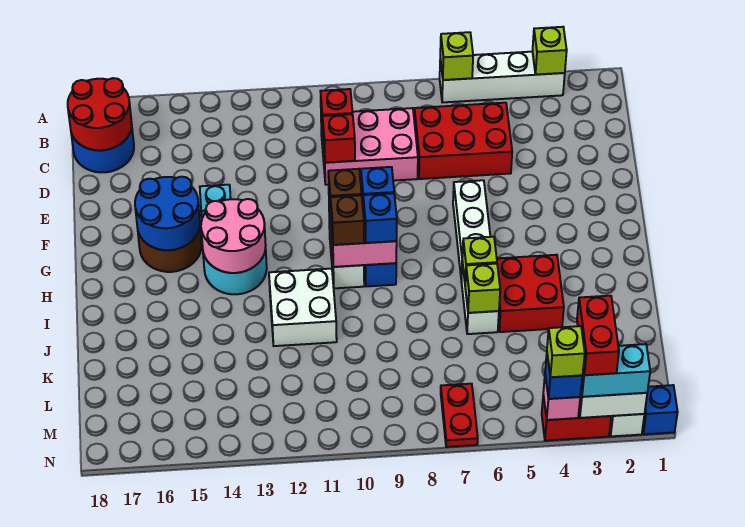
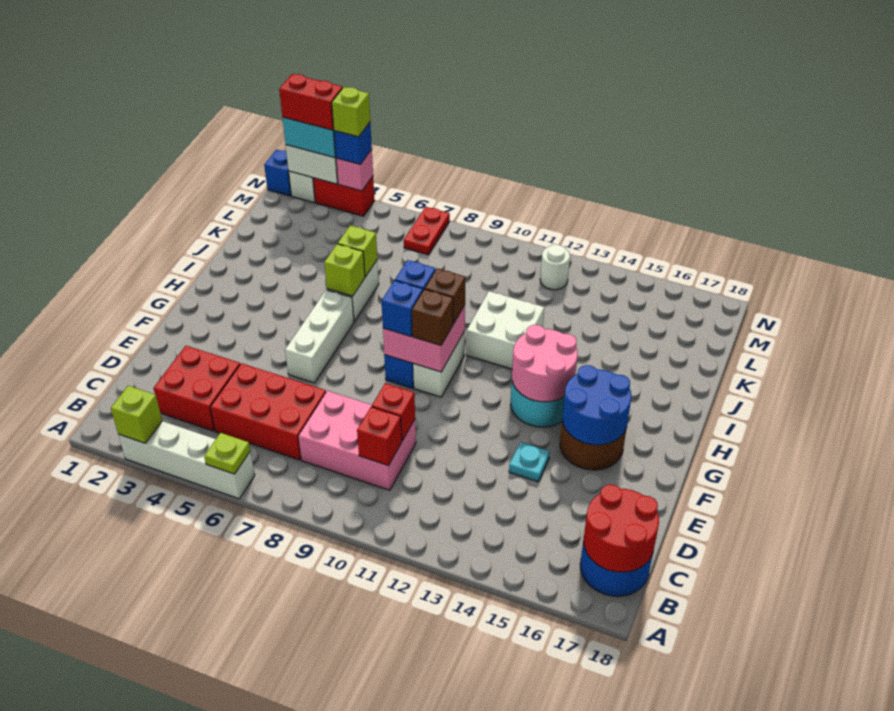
lime brick A6 level 2 -> lime plate A6 level 2
red brick I4:J5 level 1 -> red brick C3:D4 level 1
red brick M3:N3 level 4 -> red brick N2:N3 level 4
none -> white round brick M12 level 1

